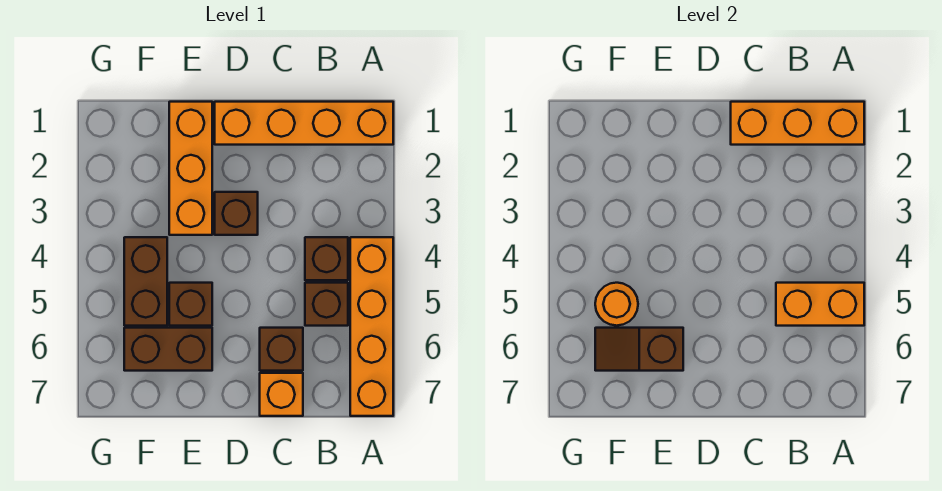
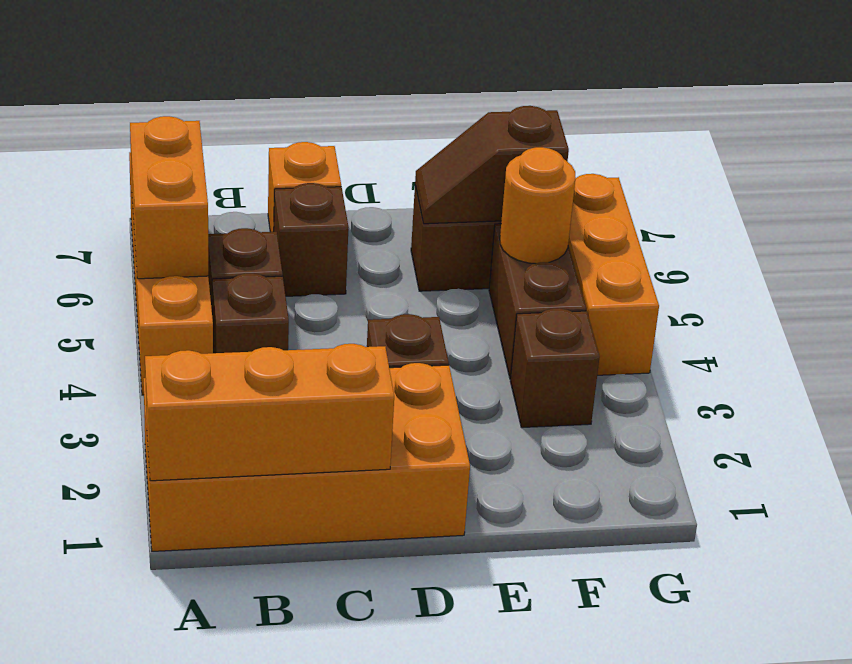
orange brick A1:D1 level 1 -> orange brick A1:D2 level 1
orange brick A5:B5 level 2 -> orange brick A5:A6 level 2
orange brick E1:E3 level 1 -> orange brick G4:G6 level 1
brown brick E5 level 1 -> brown brick F3 level 1
brown slope E6:F6 level 2 top E -> brown slope E6:F6 level 2 top F

